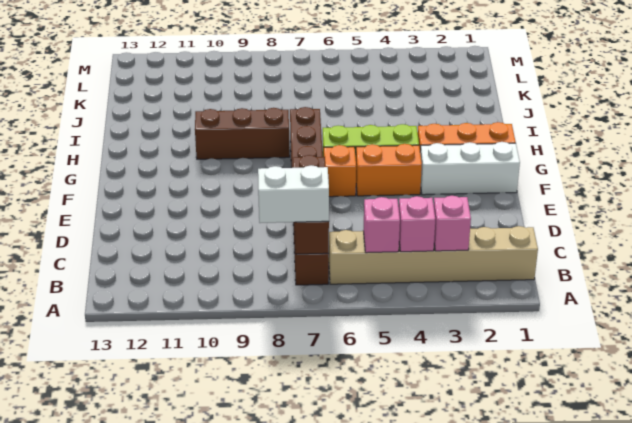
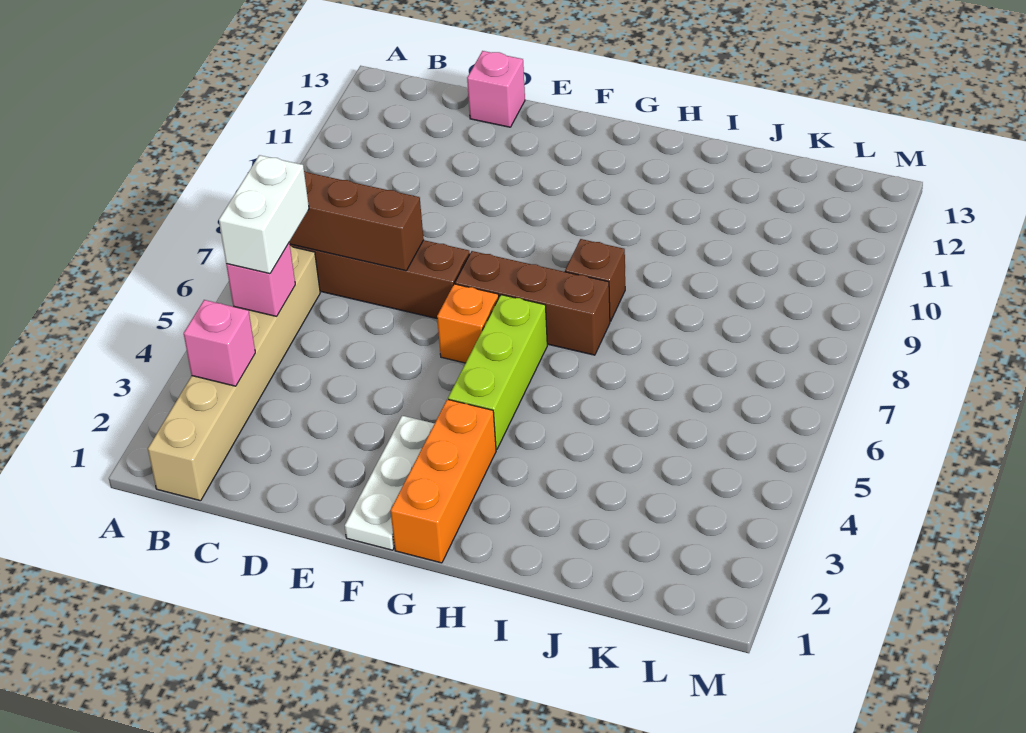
pink brick B4 level 2 -> pink brick D13 level 1
white brick B7:B8 level 3 -> white brick B5:B6 level 3
white brick F1:F3 level 1 -> white plate F1:F3 level 1
orange brick F4:F5 level 1 -> none
brown brick H8:H10 level 1 -> brown brick H8 level 1

